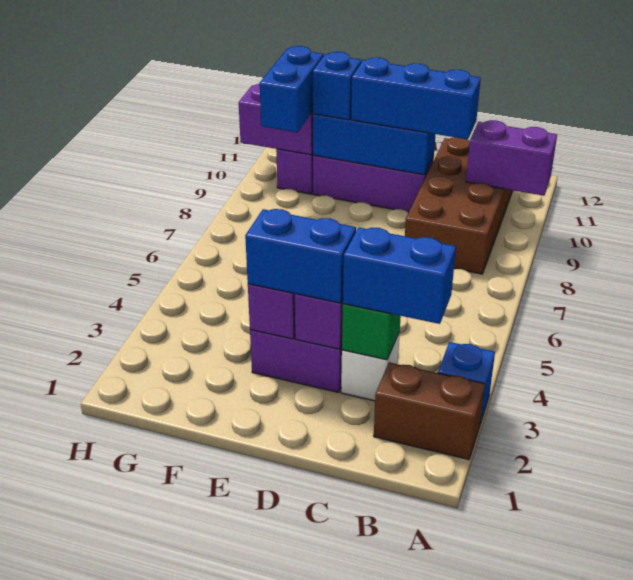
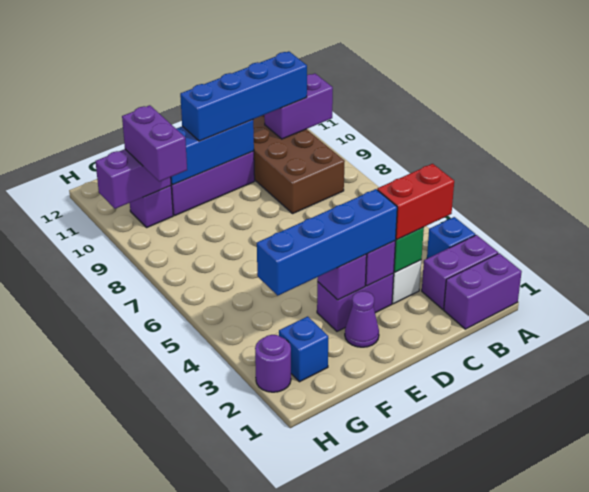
none -> purple brick A1:B1 level 1
brown brick A2:B2 level 1 -> purple brick A2:B2 level 1
blue brick B3:C3 level 3 -> red brick B3:C3 level 3
blue brick C10:E10 level 3 -> blue brick B10:E10 level 3
blue brick D3:E3 level 3 -> blue brick D3:G3 level 3
none -> purple cone E2 level 1
blue brick F10 level 3 -> blue brick G2 level 1
blue brick G9:G10 level 3 -> purple brick G9:G10 level 3
none -> purple round brick H2 level 1

